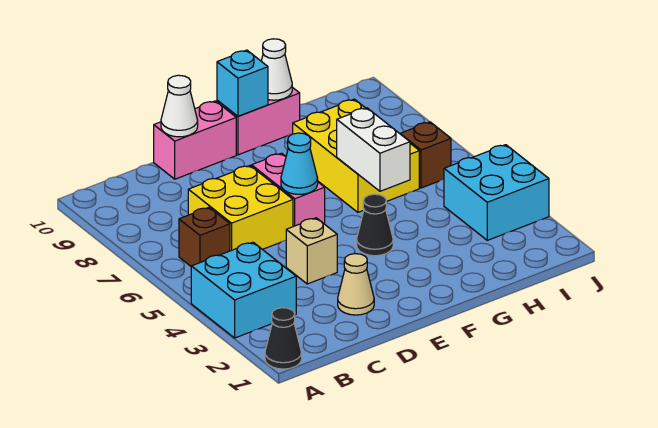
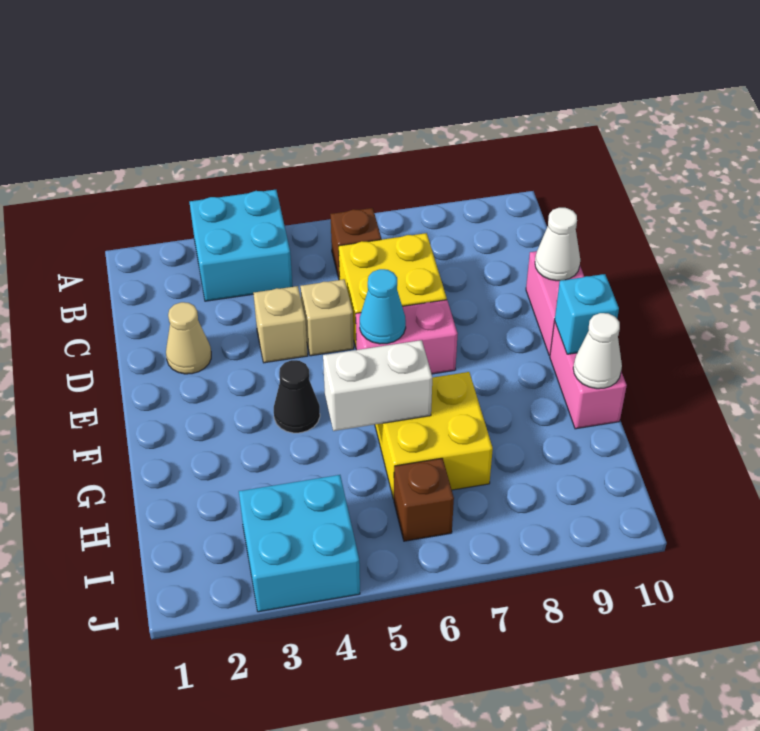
black cone A1 level 1 -> none
none -> tan brick D5 level 1
yellow brick G6:H8 level 1 -> yellow brick G6:H7 level 1

